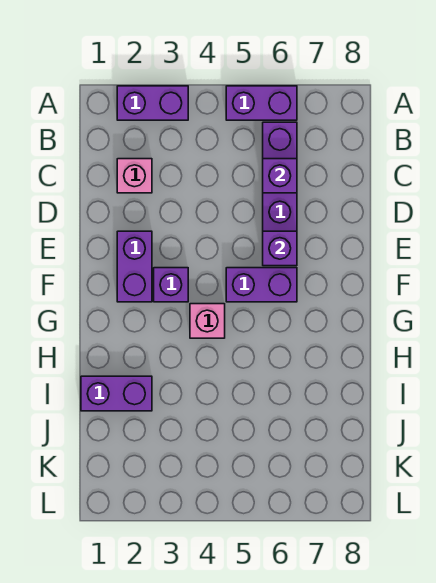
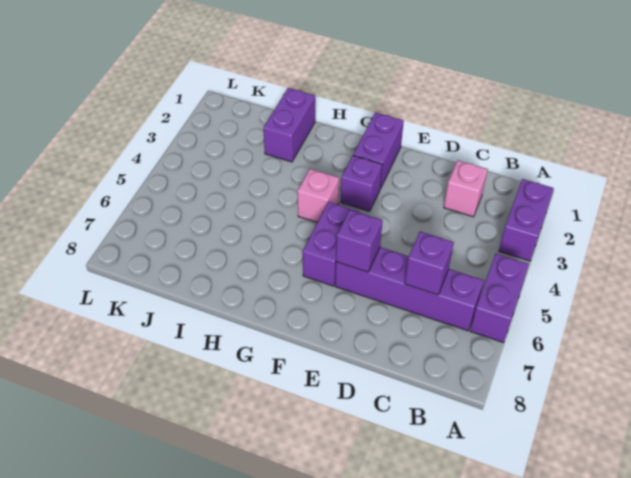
purple brick E2:F2 level 1 -> purple brick F1:F2 level 1

